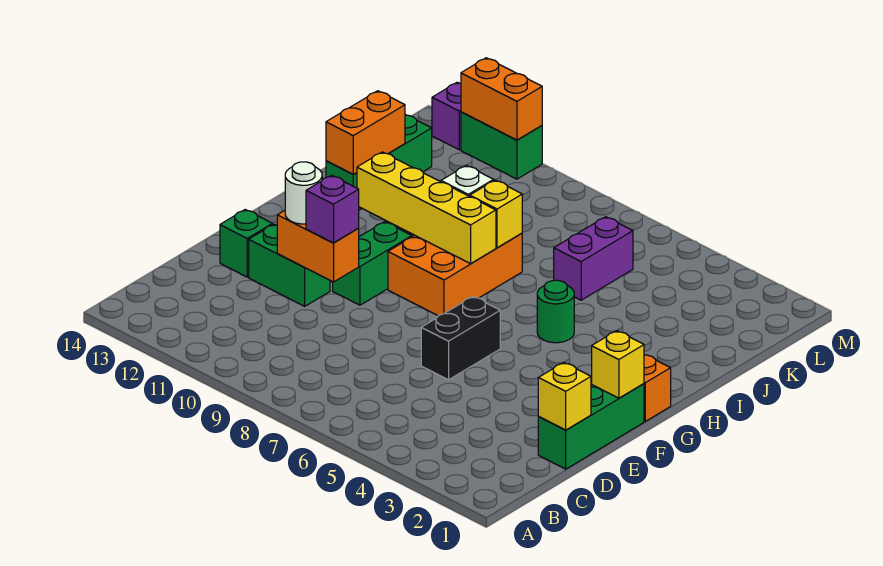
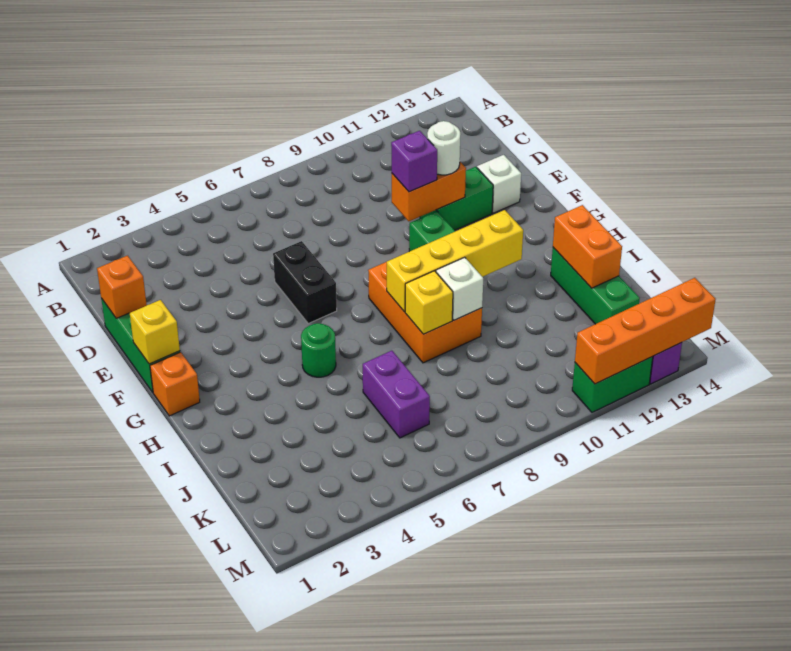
yellow brick D1 level 2 -> orange brick D1 level 2
green brick E13 level 1 -> white brick E13 level 1
orange brick M11:M12 level 2 -> orange brick M11:M14 level 2

